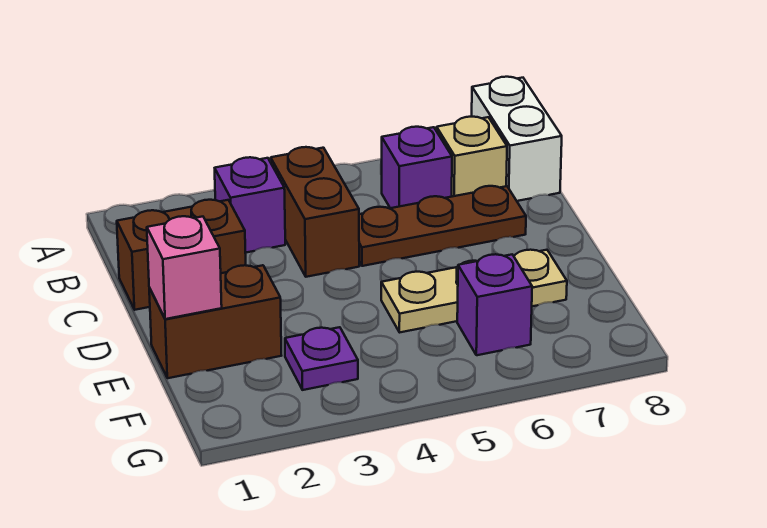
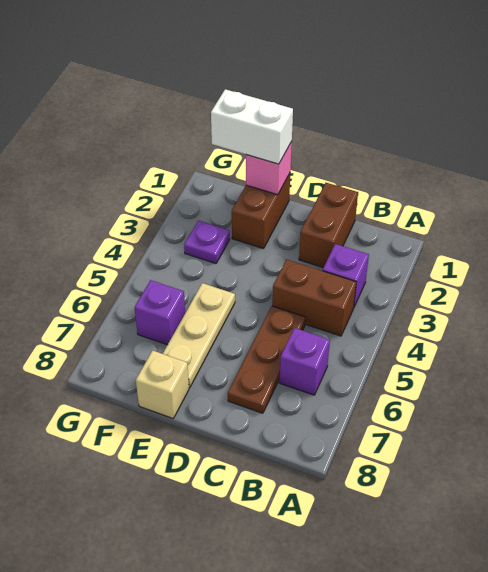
white brick A8:B8 level 1 -> white brick E1:F1 level 3
tan brick B7 level 1 -> tan brick E8 level 1

